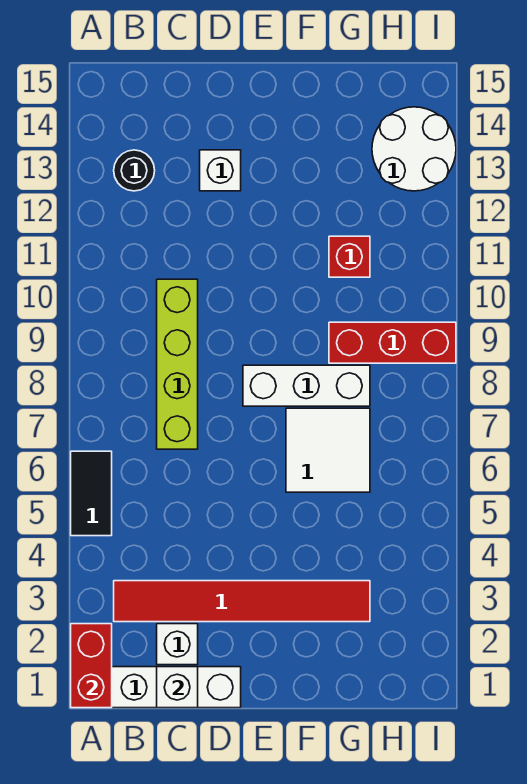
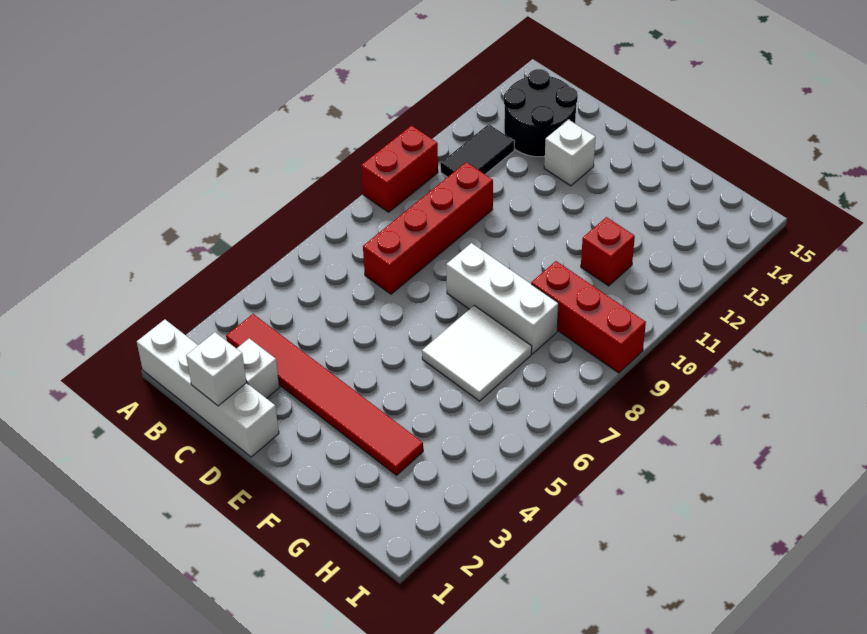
red brick A1:A2 level 2 -> red brick A9:A10 level 1
black tile A5:A6 level 1 -> black tile B11:B12 level 1
black round brick B13 level 1 -> black round brick B13:C14 level 1
lime brick C7:C10 level 1 -> red brick C7:C10 level 1
white round brick H13:I14 level 1 -> none

